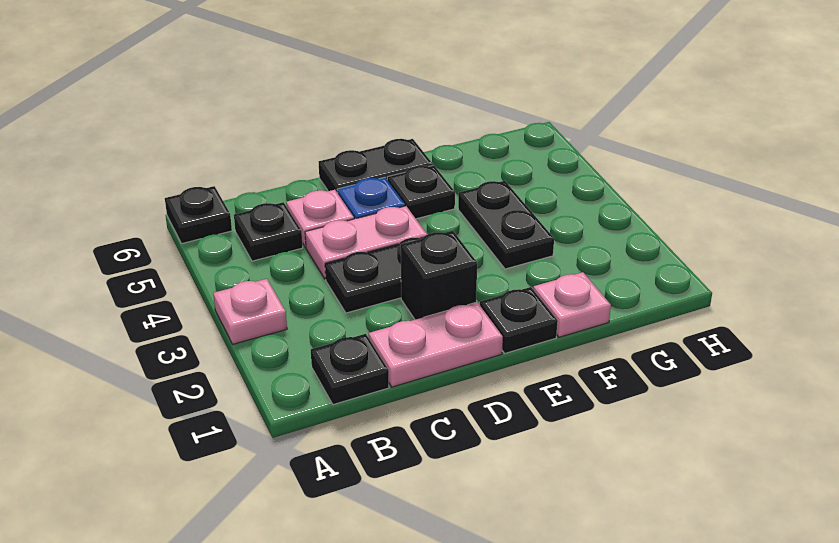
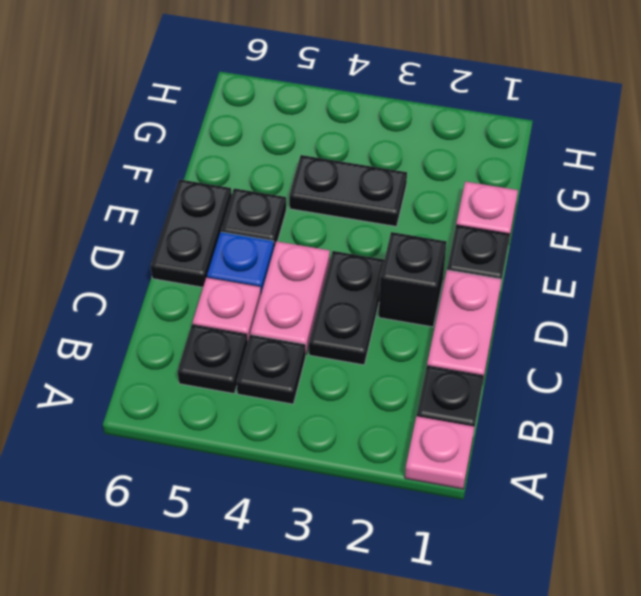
pink plate A3 level 1 -> pink plate A1 level 1
black plate A6 level 1 -> black plate B4 level 1

